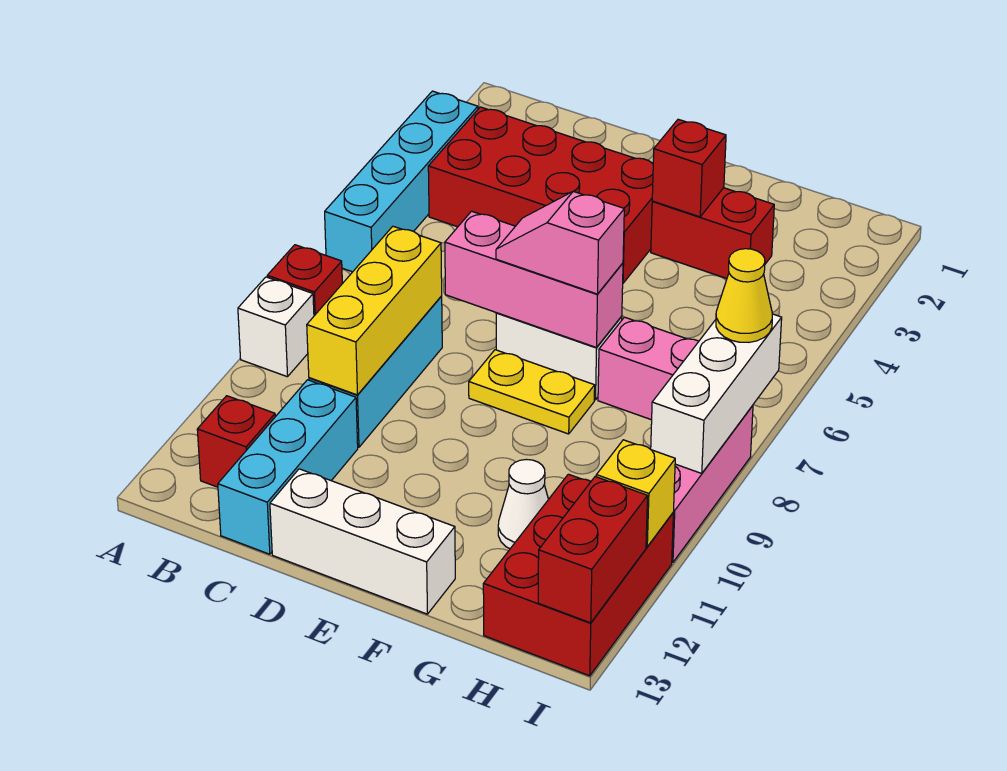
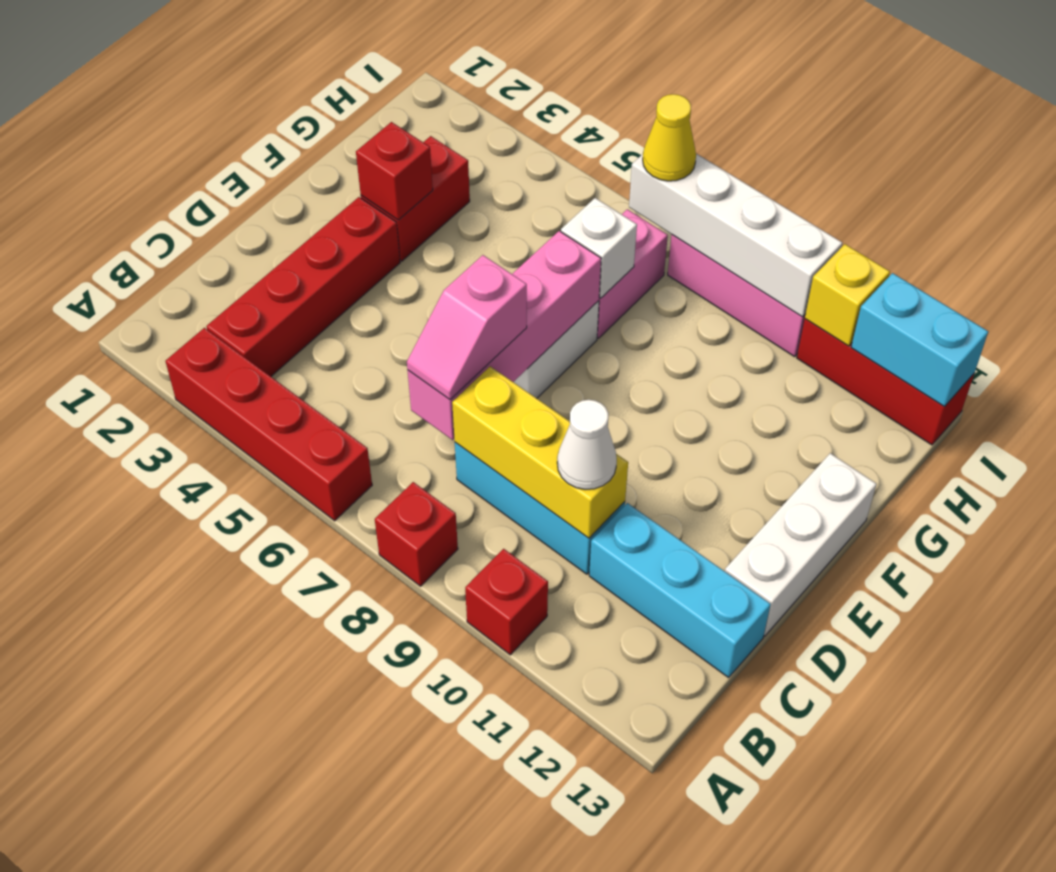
cyan brick A3:A6 level 1 -> red brick A3:A6 level 1
white brick A9 level 1 -> white brick G7 level 2
red brick B3:E4 level 1 -> red brick B3:E3 level 1
red brick B12 level 1 -> red brick A10 level 1
pink brick D7:F7 level 2 -> pink brick C7:F7 level 2
pink slope E7:F7 level 3 top F -> pink slope C7:D7 level 3 top D
yellow plate E8:F8 level 1 -> none
white cone G11 level 1 -> white cone C10 level 3
red brick H11:I13 level 1 -> red brick I11:I13 level 1
white brick I7:I9 level 2 -> white brick I7:I10 level 2
red brick I12:I13 level 2 -> cyan brick I12:I13 level 2

